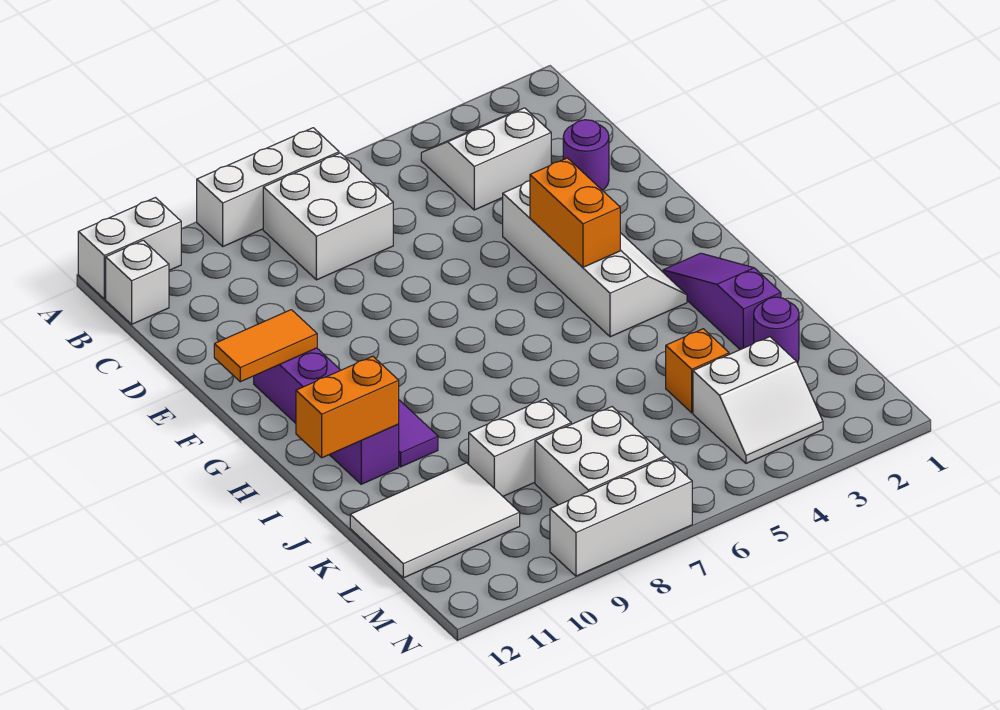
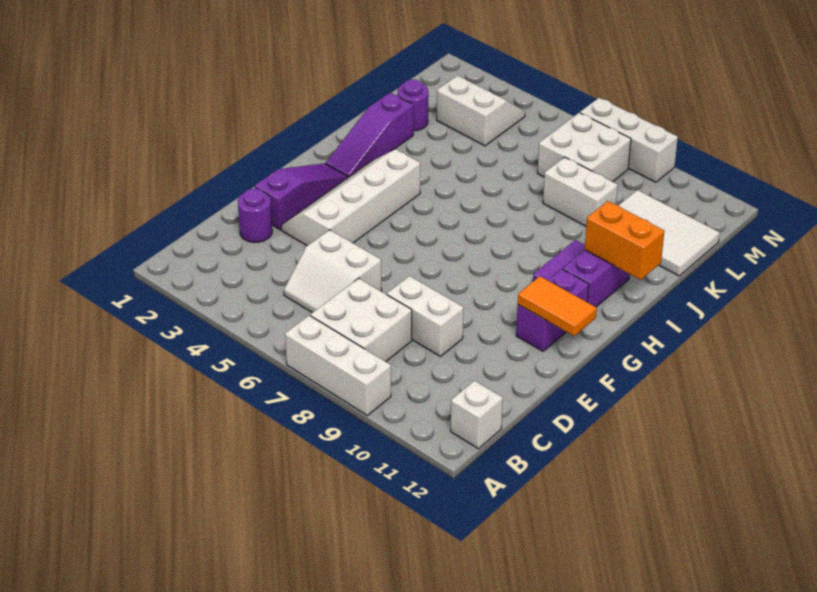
white brick A11:A12 level 1 -> white brick D8:D9 level 1
white slope B3:C4 level 1 top C -> white slope C5:D6 level 1 top D
none -> purple slope E2:G2 level 1 top E
orange brick F4:G4 level 2 -> none
orange brick K4 level 1 -> none

